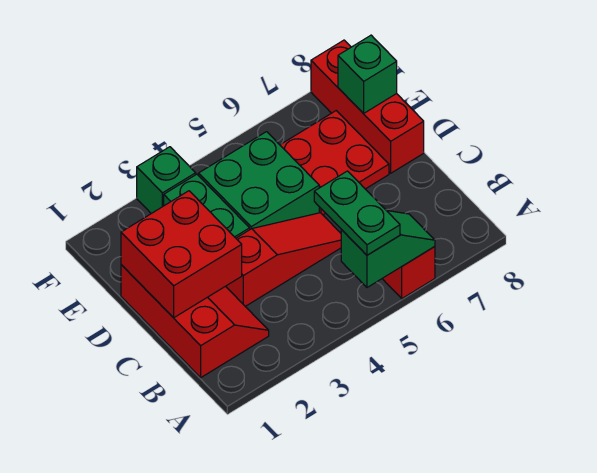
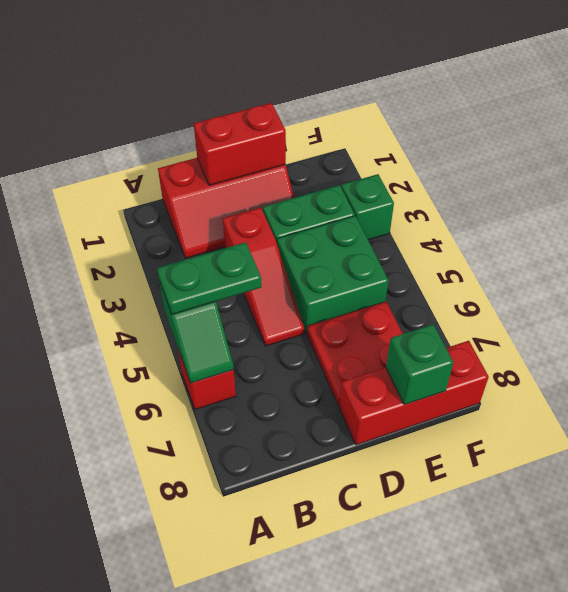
red brick C1:D2 level 2 -> red brick C1:D1 level 2

